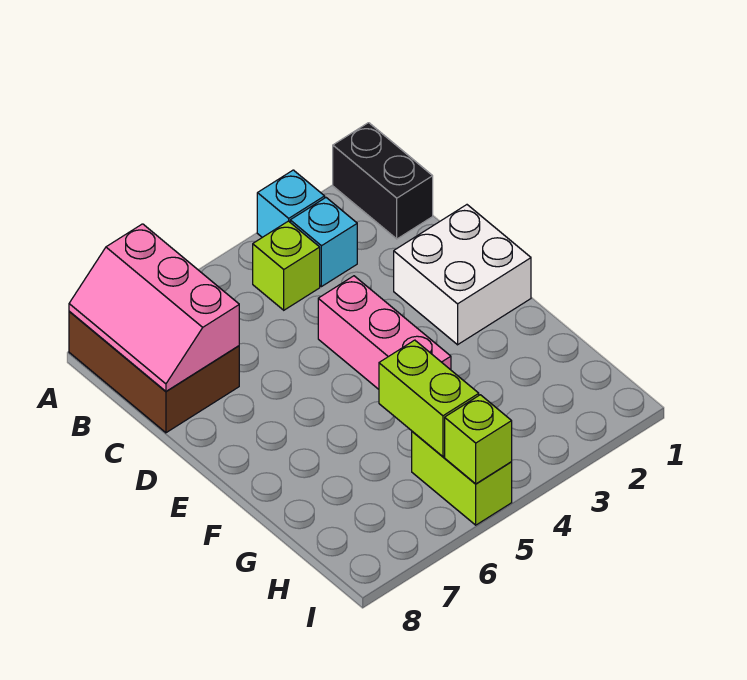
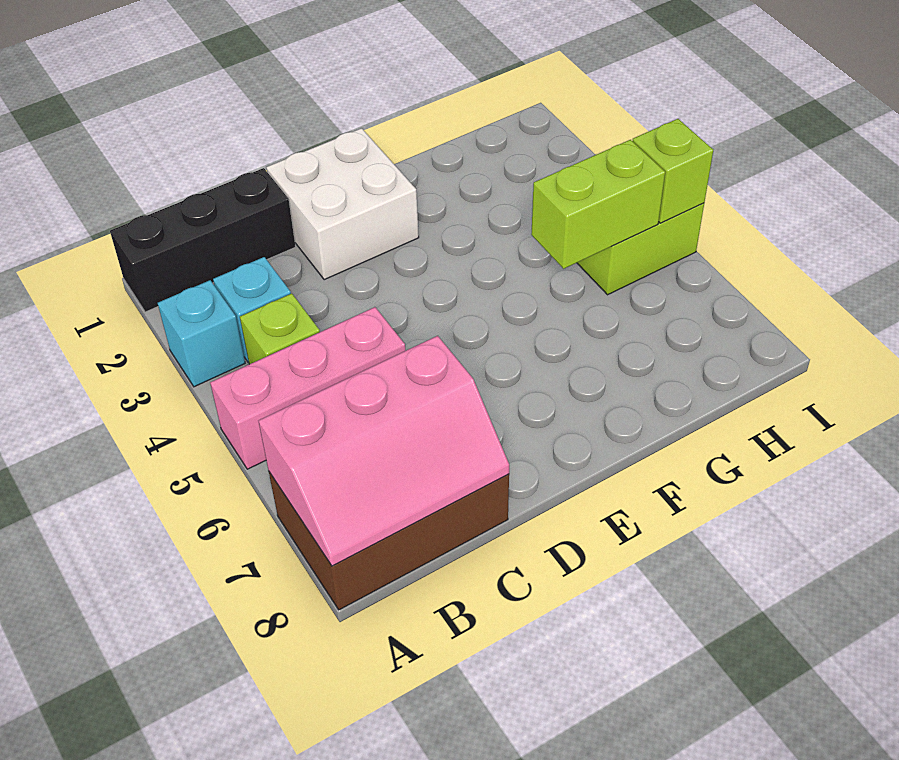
black brick A1:B1 level 1 -> black brick A1:C1 level 1
pink brick D4:F4 level 1 -> pink brick A5:C5 level 1

